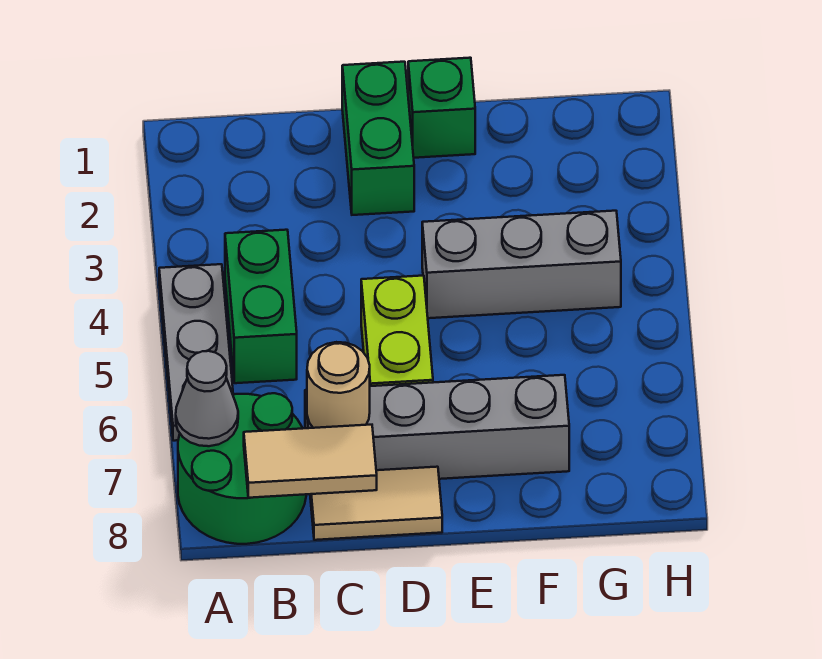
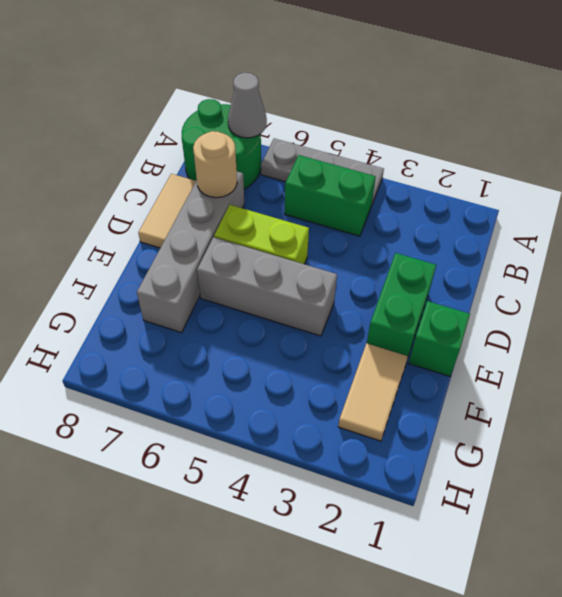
tan tile B8:C8 level 2 -> tan tile F2:G2 level 1
green brick D1:D2 level 1 -> green brick D2:E2 level 1
grey brick E4:G4 level 1 -> grey brick E4:E6 level 1

